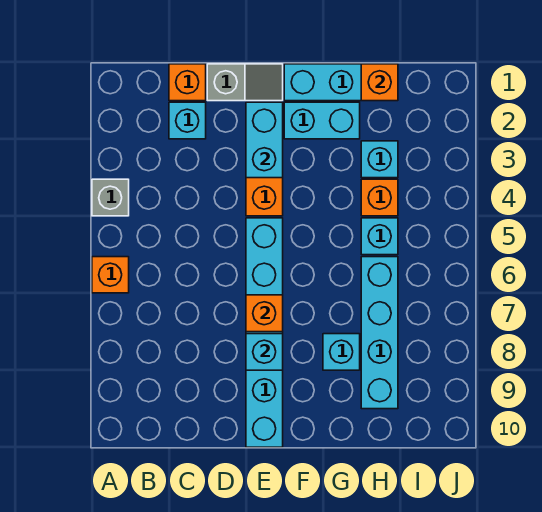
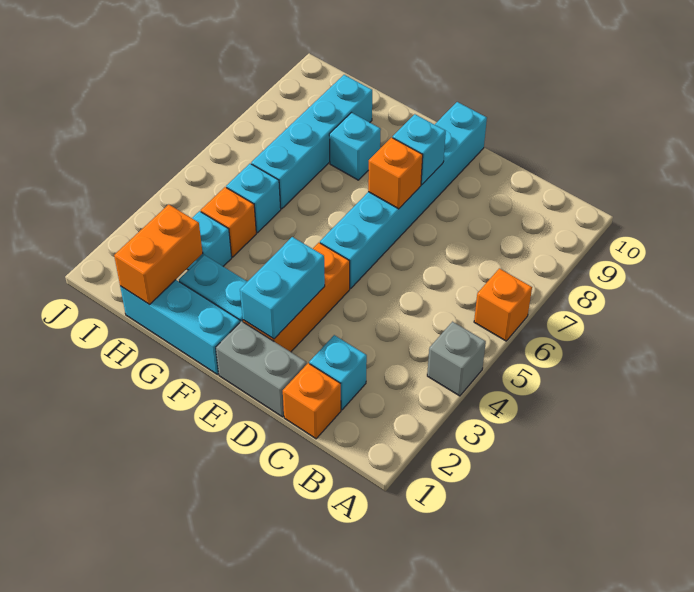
grey slope D1:E1 level 1 top D -> grey brick D1:E1 level 1
orange brick H1 level 2 -> orange brick H1:H2 level 2

